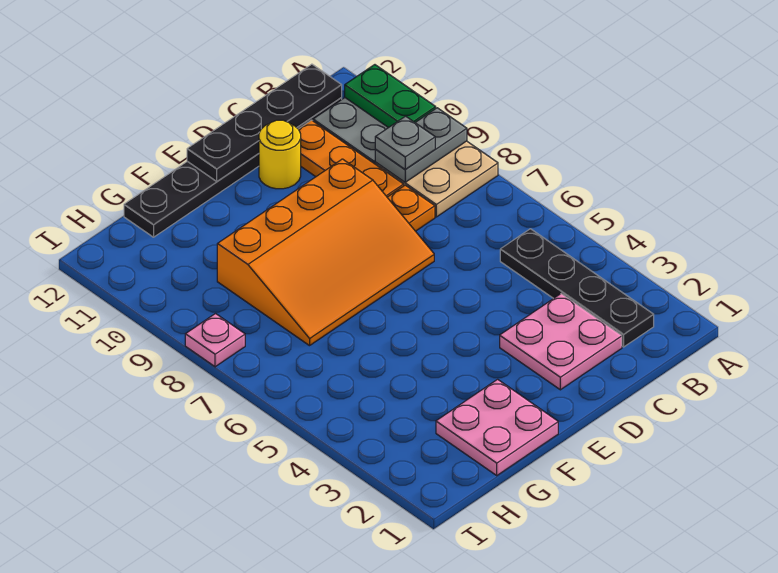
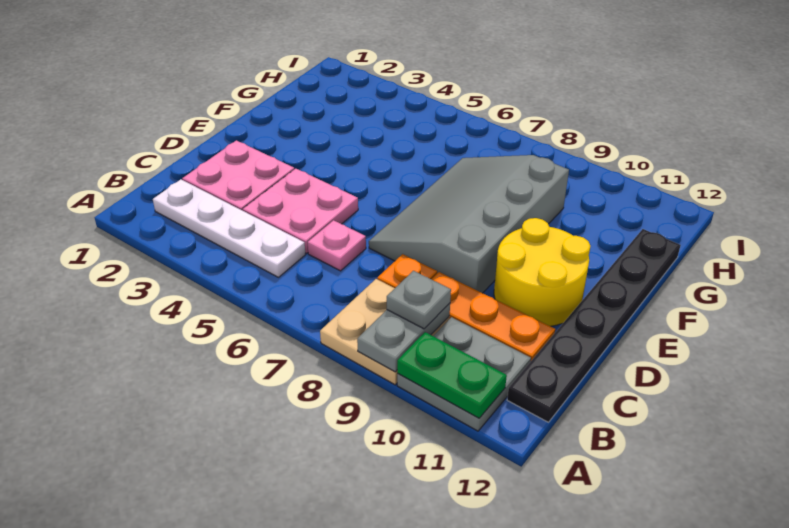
black plate B2:B5 level 1 -> white plate B2:B5 level 1
black plate B12:E12 level 2 -> none
orange slope D7:G9 level 1 top 9 -> grey slope D7:G9 level 1 top 9
yellow round brick D11 level 1 -> yellow round brick D10:E11 level 1
pink plate F1:G2 level 1 -> pink plate C4:D5 level 1
pink plate I8 level 1 -> pink plate C6 level 1

